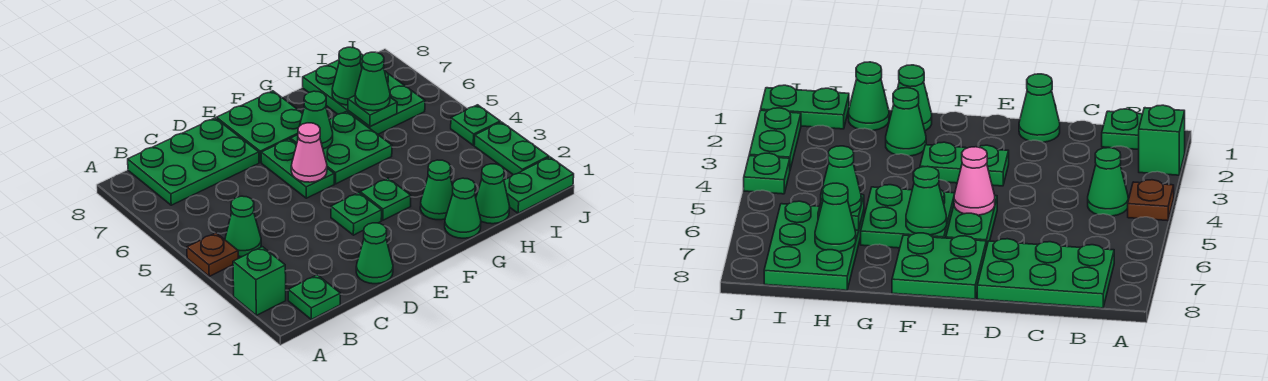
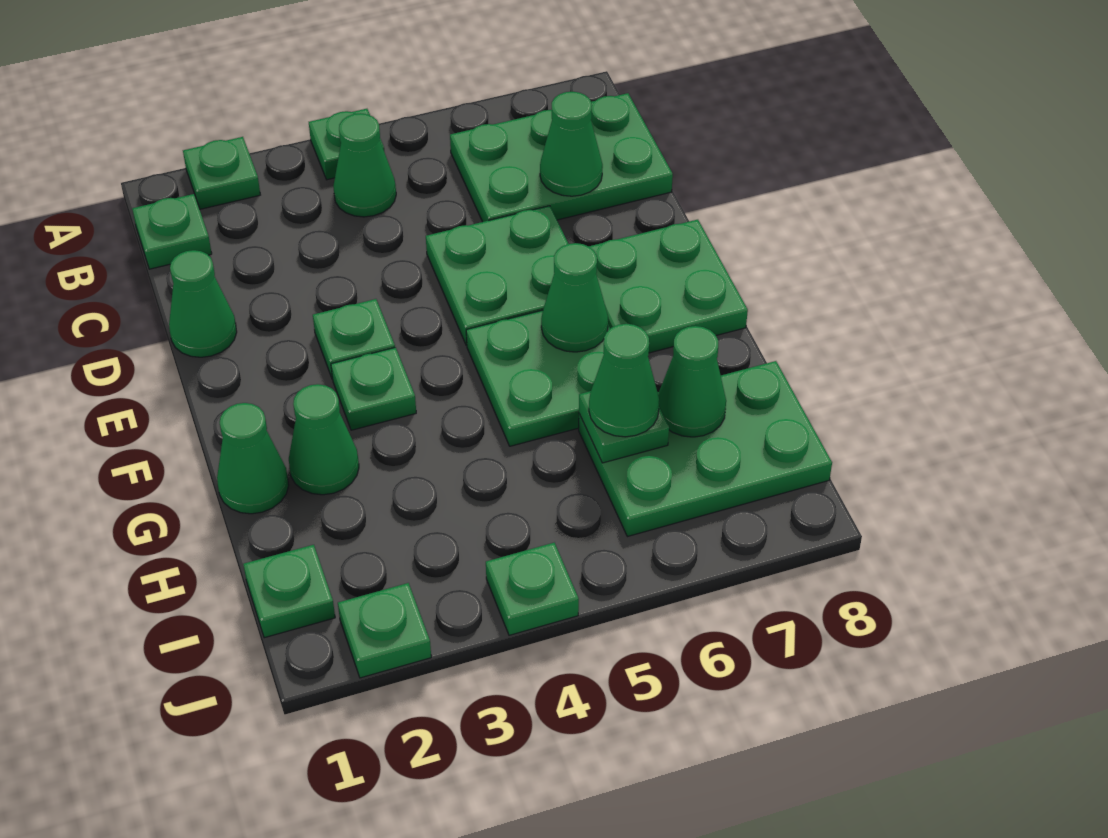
green brick A2 level 1 -> green plate A2 level 1
brown plate A4 level 1 -> green plate A4 level 1
green plate B7:D8 level 1 -> green plate B6:C8 level 1
green plate E5:E6 level 1 -> green plate D5:E6 level 1
pink cone E5 level 2 -> none
green cone H1 level 1 -> green cone C7 level 2
green plate I1:J1 level 1 -> green plate I1 level 1
green plate J2:J3 level 1 -> green plate J2 level 1

